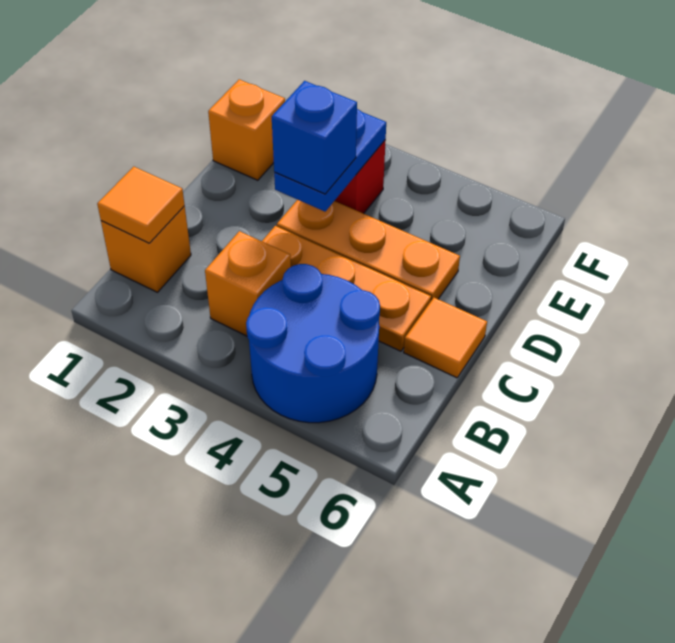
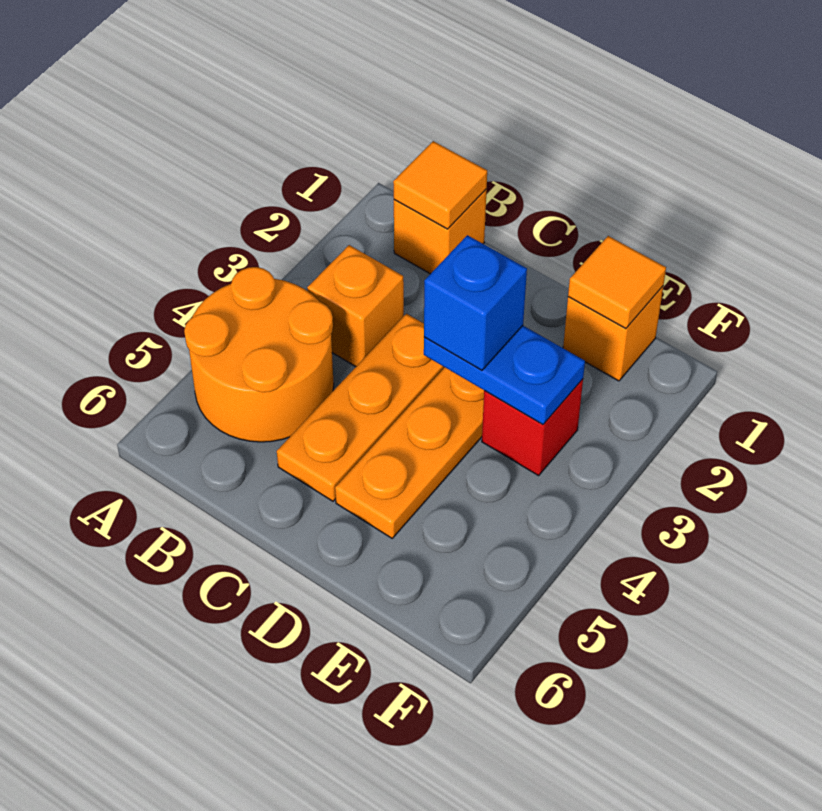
blue round brick A4:B5 level 1 -> orange round brick A4:B5 level 1
orange tile C6 level 1 -> orange tile E1 level 2

